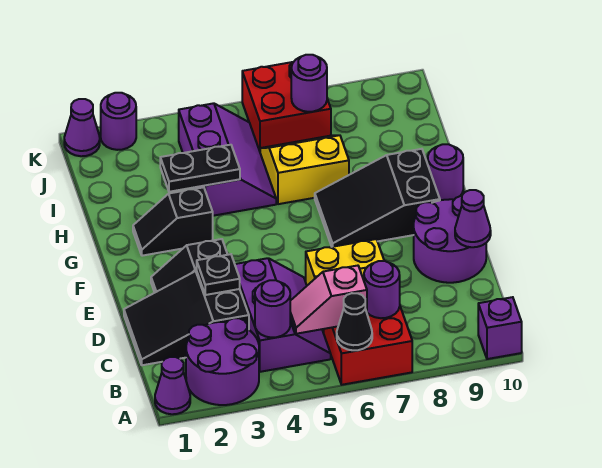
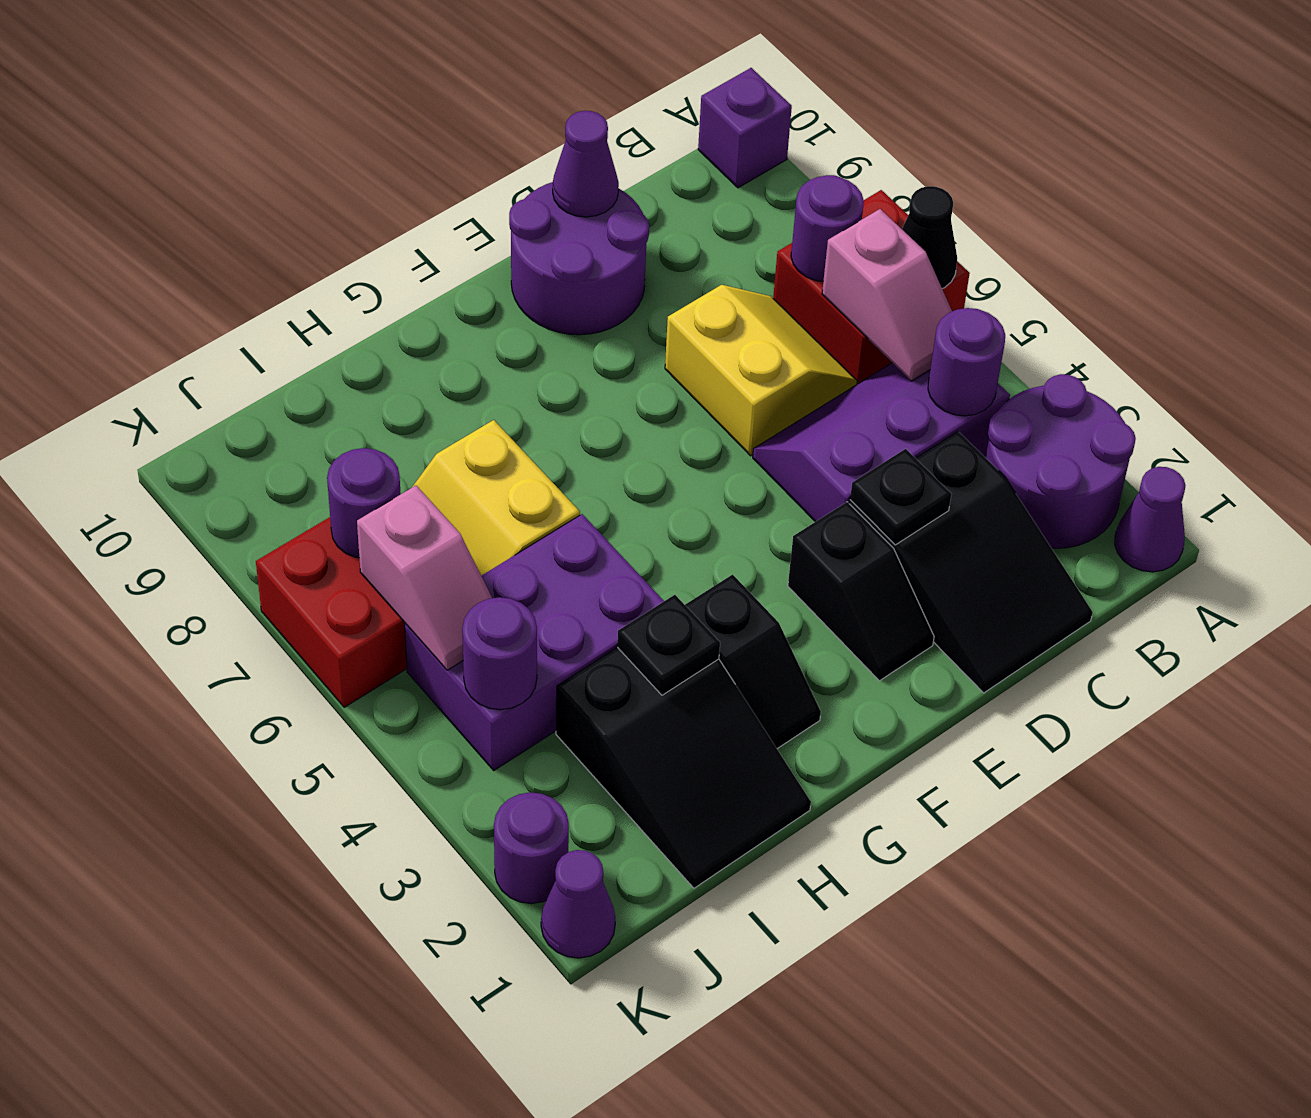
black slope F7:G9 level 1 top 9 -> black slope H1:I3 level 1 top 3
purple round brick G10 level 1 -> purple round brick J4 level 2
black plate H3:H4 level 2 -> black plate H3 level 2
purple slope H4:J5 level 1 top 4 -> purple brick H4:J5 level 1
none -> pink slope J5:J6 level 2 top 6

